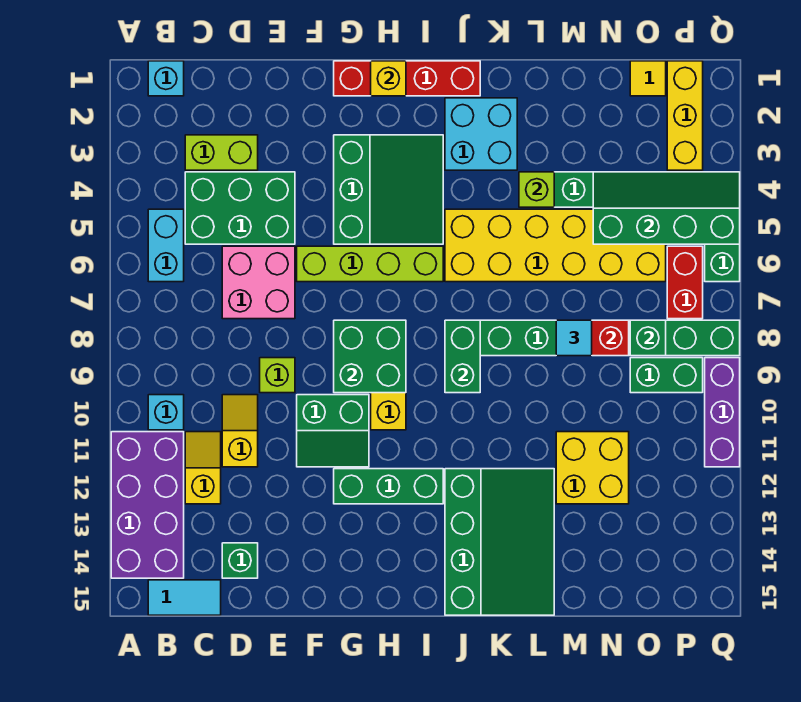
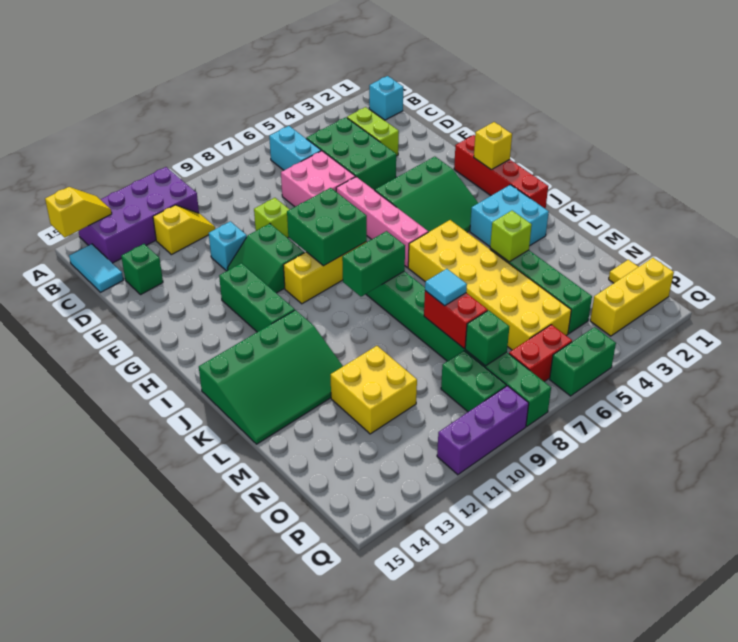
cyan brick B5:B6 level 1 -> cyan brick B6:C6 level 1
cyan brick B10 level 1 -> cyan brick E11 level 1
yellow slope D10:D11 level 1 top 11 -> yellow slope A14:A15 level 2 top 15
lime brick F6:I6 level 1 -> pink brick F6:I6 level 1
green slope N4:Q5 level 2 top 5 -> none

